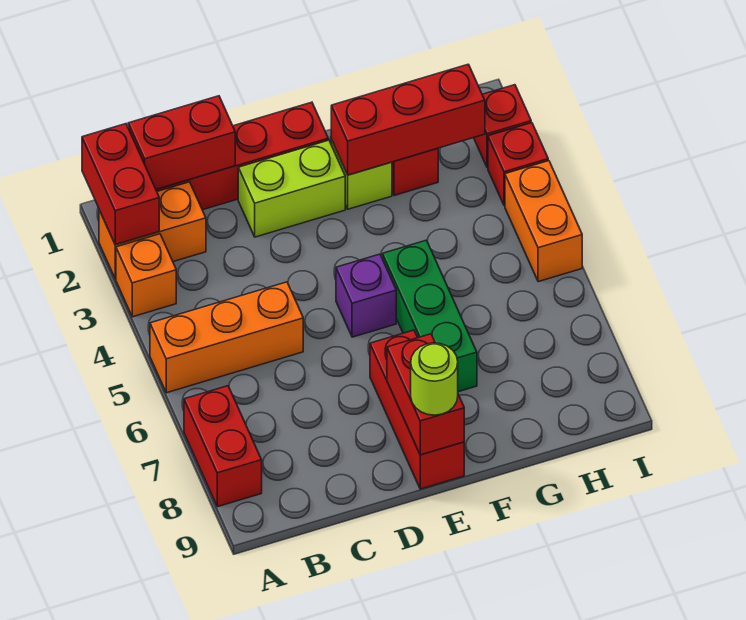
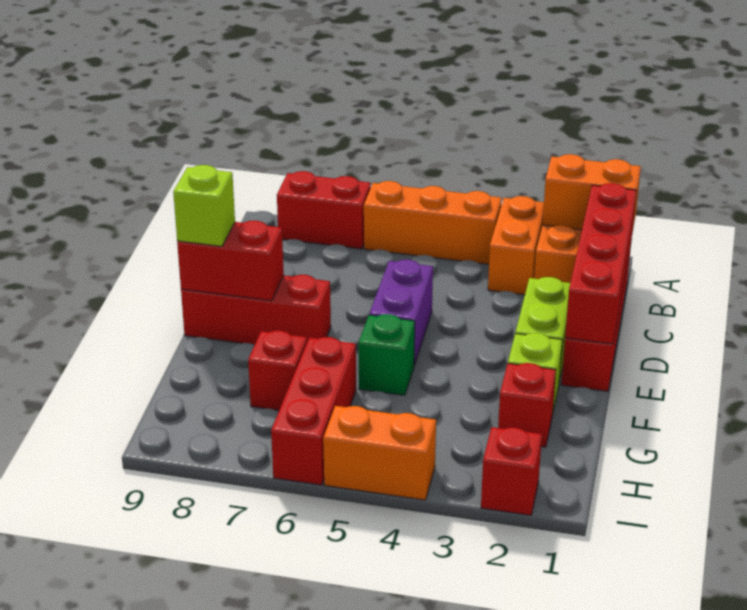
red brick A1:A2 level 2 -> orange brick A1:A2 level 2
orange brick A3 level 1 -> orange brick A3:B3 level 1
orange brick A5:C5 level 1 -> orange brick A4:A6 level 1
red brick B1:C1 level 2 -> red brick B1:E1 level 2
purple brick E5 level 1 -> purple brick D5:E5 level 1
lime round brick E9 level 3 -> lime brick E9 level 3
red brick F2:H2 level 2 -> red brick G6:I6 level 1
green brick F5:F7 level 1 -> green brick F5 level 1
red brick I3 level 1 -> red brick G7 level 1

